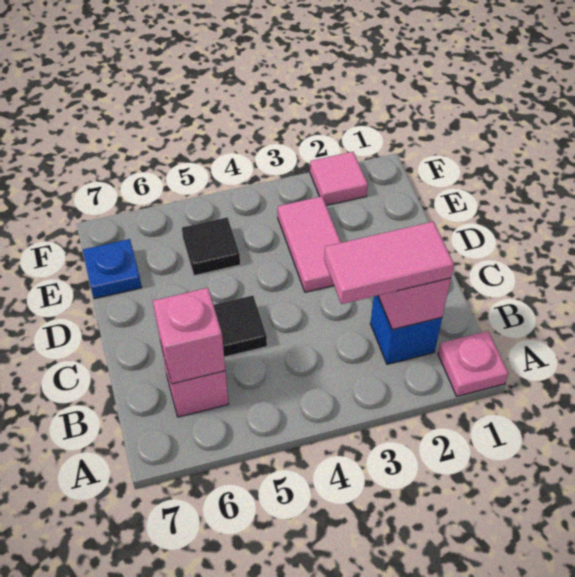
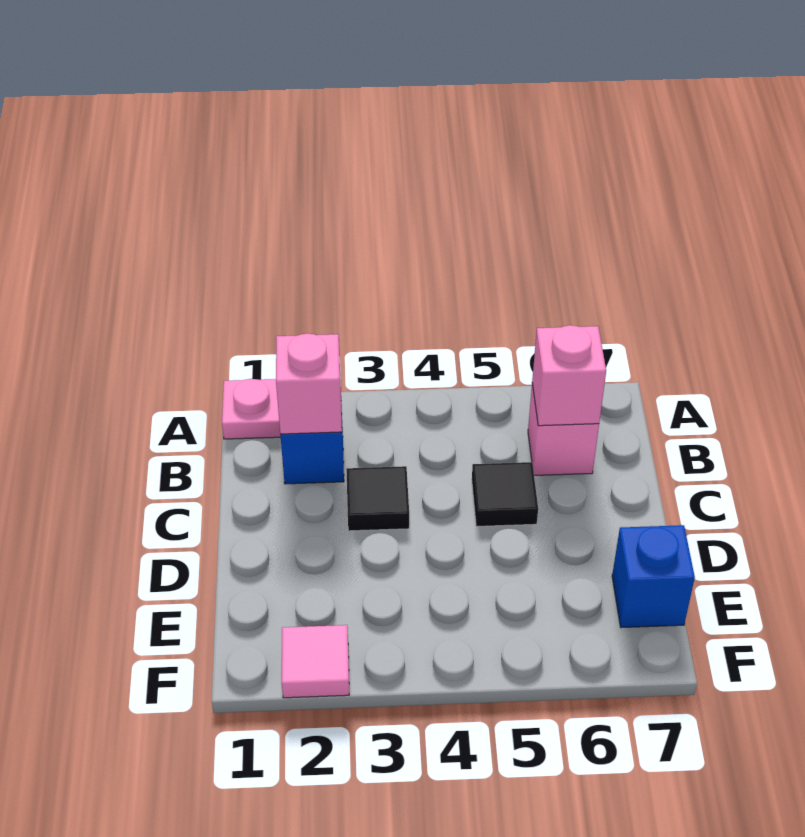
pink tile B2:B3 level 3 -> none
pink tile D3:E3 level 1 -> none
black tile E5 level 1 -> black tile C3 level 1
blue plate E7 level 1 -> blue brick E7 level 1

